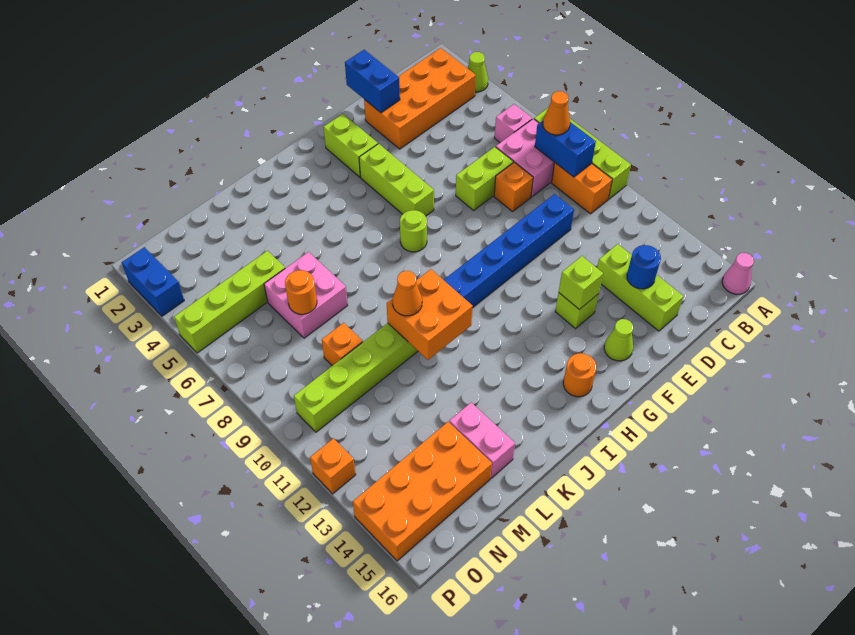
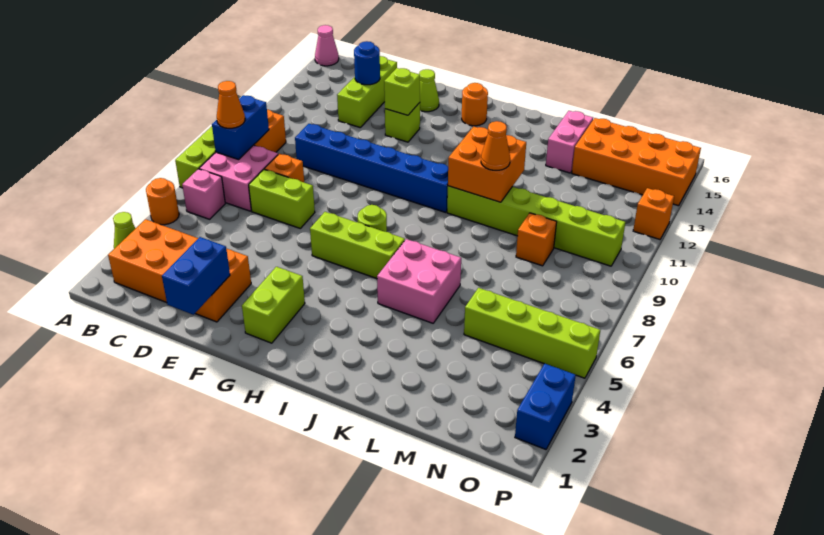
lime brick G4:G6 level 1 -> lime brick G6:I6 level 1
pink brick L6:M7 level 1 -> pink brick J5:K6 level 1
orange round brick M7 level 2 -> orange round brick A5 level 1

